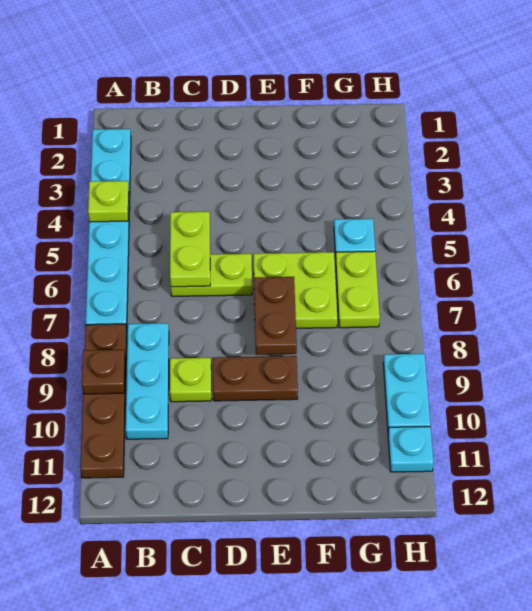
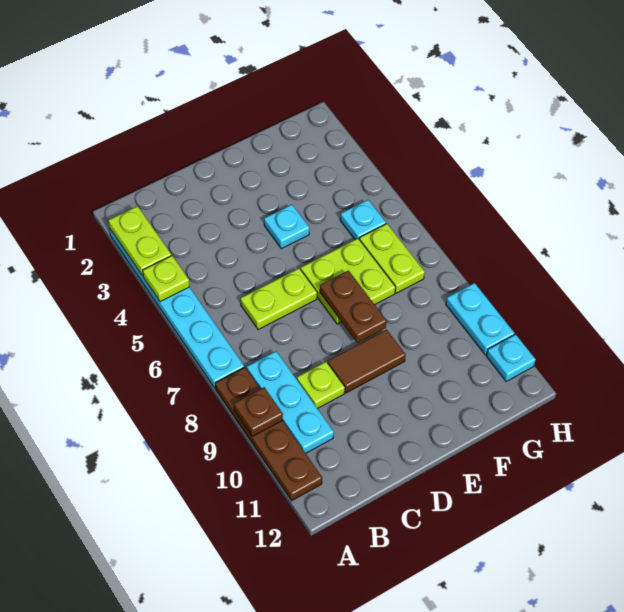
lime plate C5:C6 level 2 -> lime plate A2:A3 level 2
brown plate D9:E9 level 1 -> brown tile D9:E9 level 1
none -> cyan plate E4 level 1

